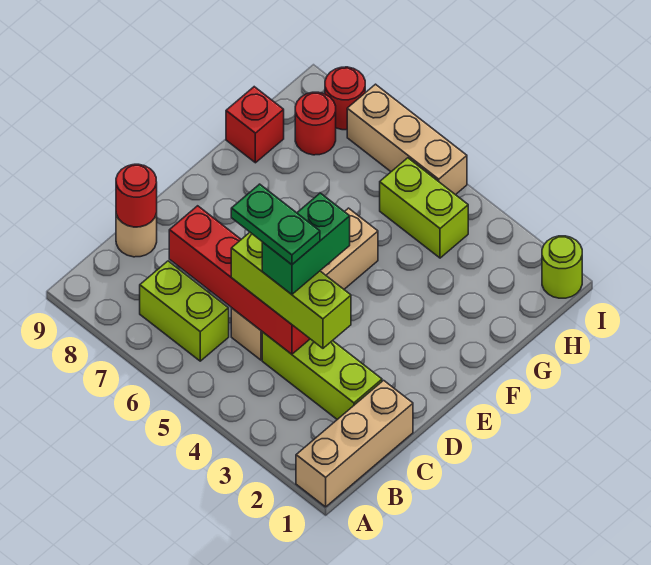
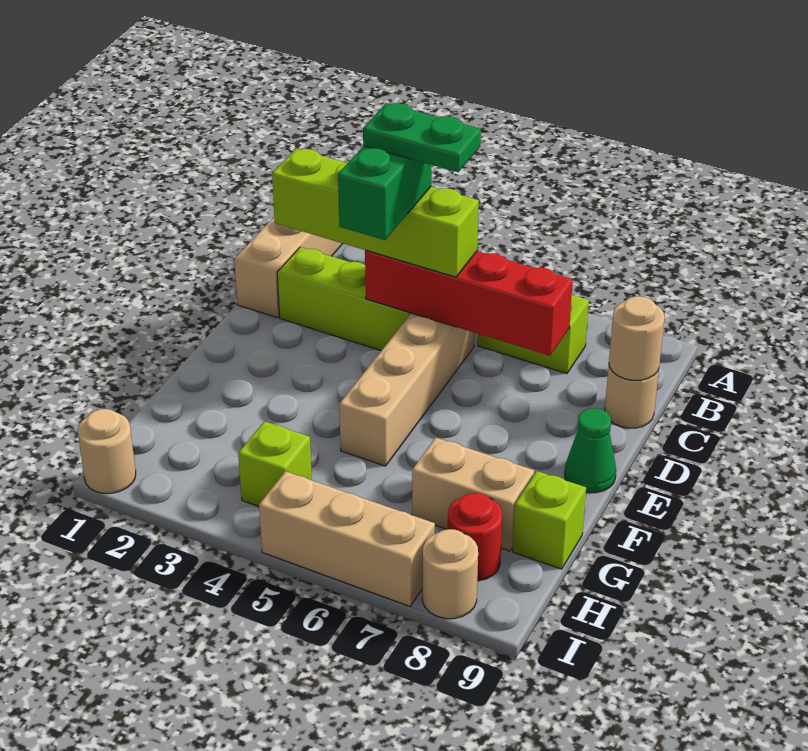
lime brick C3:C5 level 3 -> lime brick C2:C5 level 3
red round brick C9 level 2 -> tan round brick C9 level 2
none -> green cone E9 level 1
none -> tan brick G7:G8 level 1
red brick G9 level 1 -> lime brick G9 level 1
lime brick H4:H5 level 1 -> lime brick H4 level 1
lime round brick I1 level 1 -> tan round brick I1 level 1
red round brick I8 level 1 -> tan round brick I8 level 1

